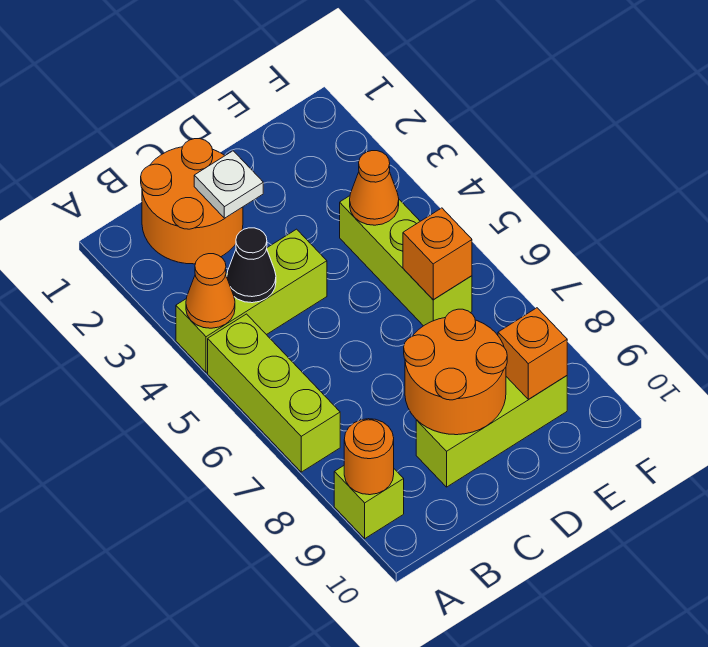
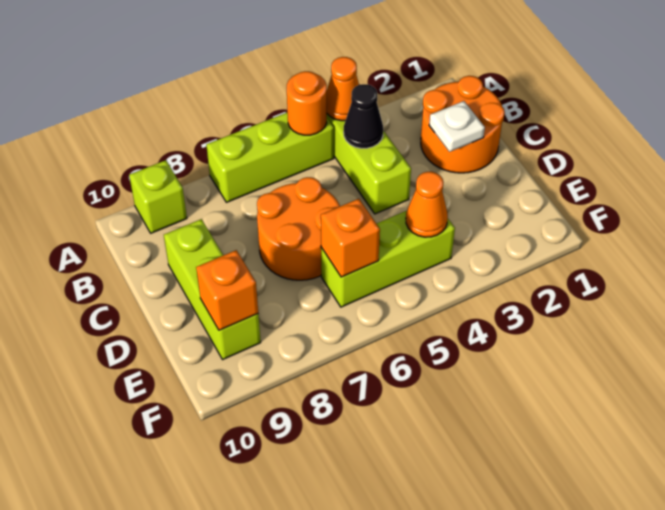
orange round brick A9 level 2 -> orange round brick A5 level 2
orange round brick C8:D9 level 2 -> orange round brick C6:D7 level 1

